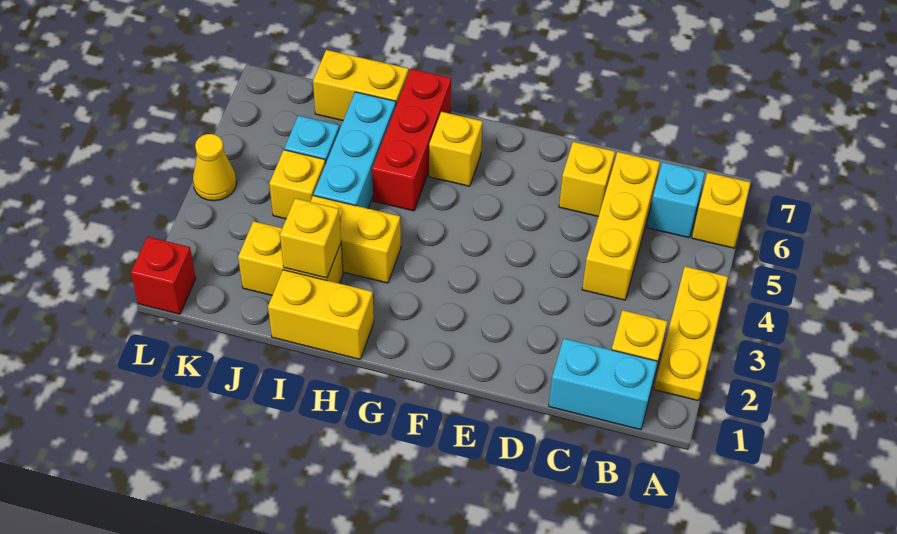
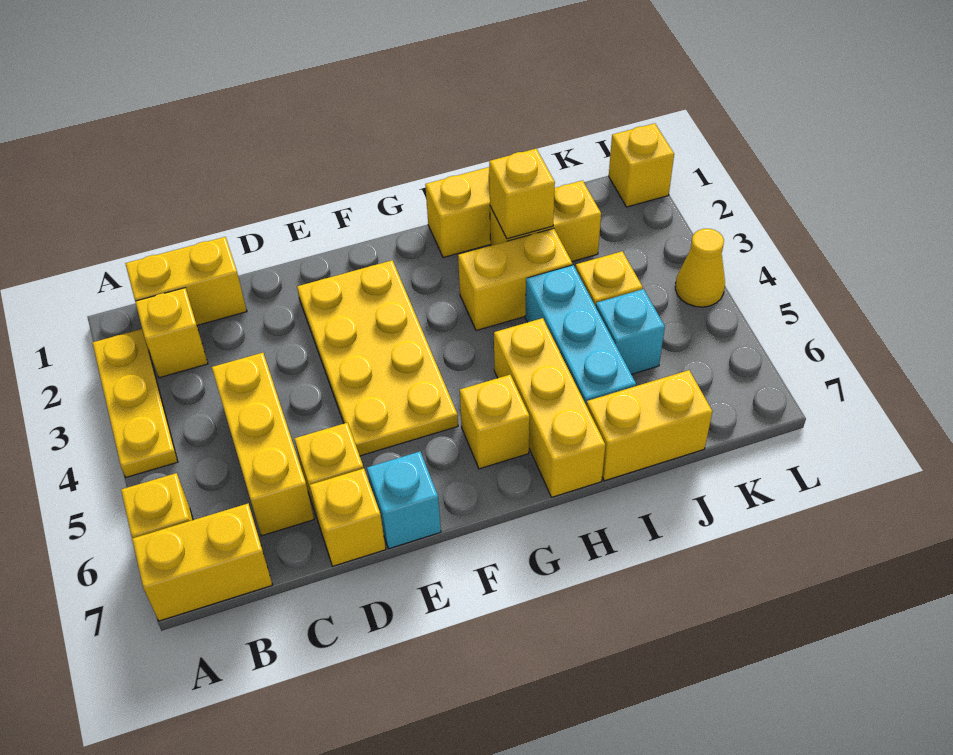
none -> yellow brick A7:B7 level 1
cyan brick B1:C1 level 1 -> yellow brick B1:C1 level 1
cyan brick B6 level 1 -> cyan brick E7 level 1
none -> yellow brick D7 level 1
none -> yellow plate E2:F5 level 1
red brick H5:H7 level 1 -> yellow brick H5:H7 level 1
red brick L1 level 1 -> yellow brick L1 level 1

